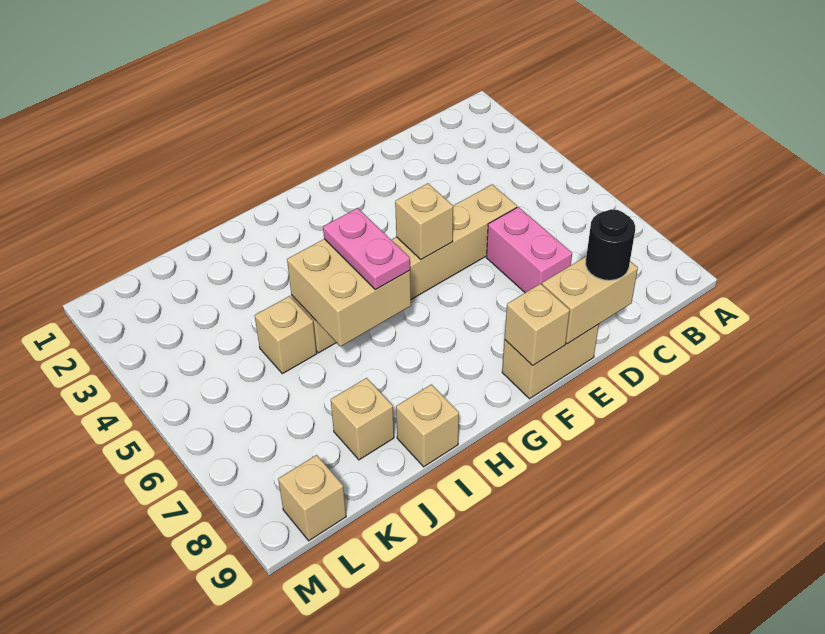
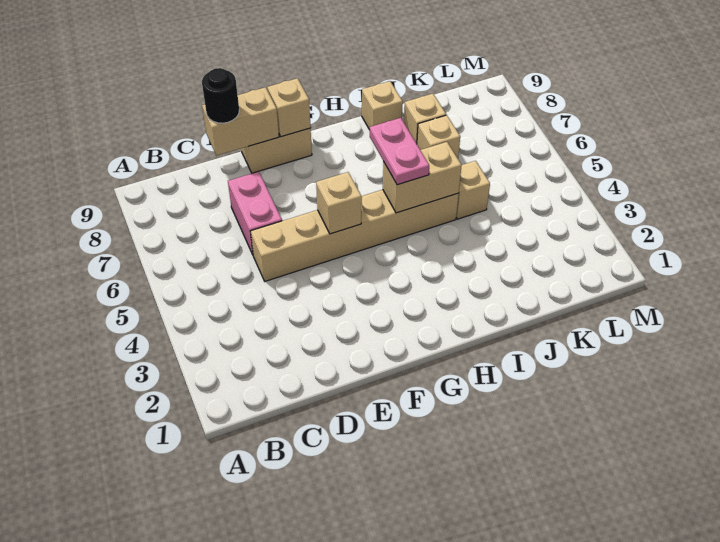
tan brick H5:I6 level 2 -> tan brick H5:I5 level 2
tan brick L9 level 1 -> tan brick J7 level 1

